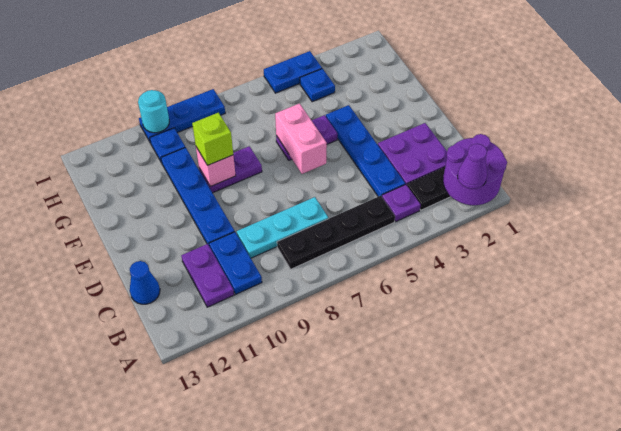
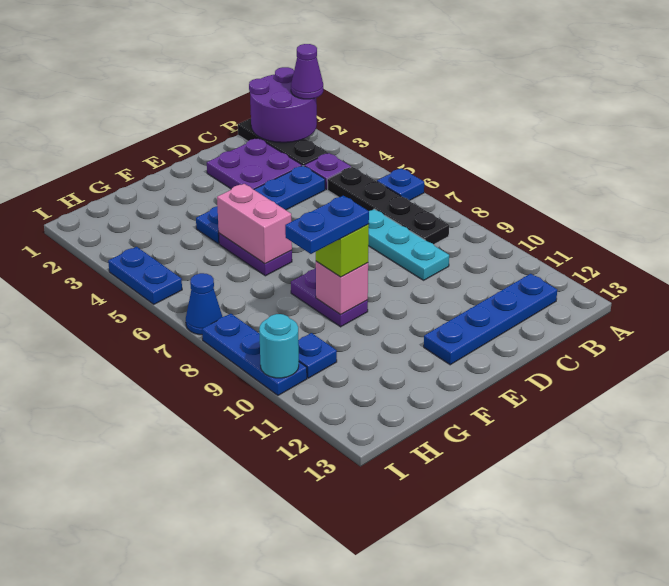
blue plate B10:C10 level 1 -> blue plate F9:G9 level 4
purple plate B11:C11 level 1 -> none
blue cone C13 level 1 -> blue cone I7 level 1
blue plate D10:G10 level 1 -> blue plate B12:E12 level 1
pink brick E6:F6 level 2 -> pink brick F5:F6 level 2
blue plate H4 level 1 -> blue plate A6 level 1

